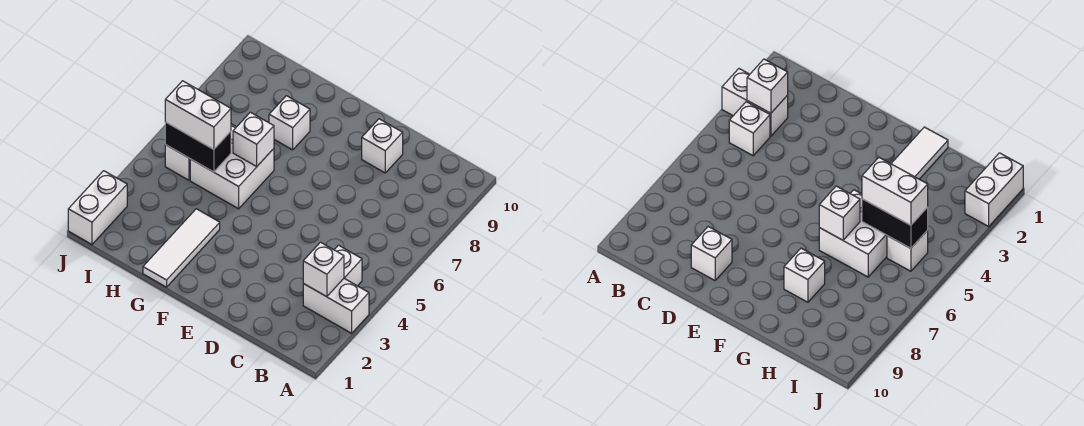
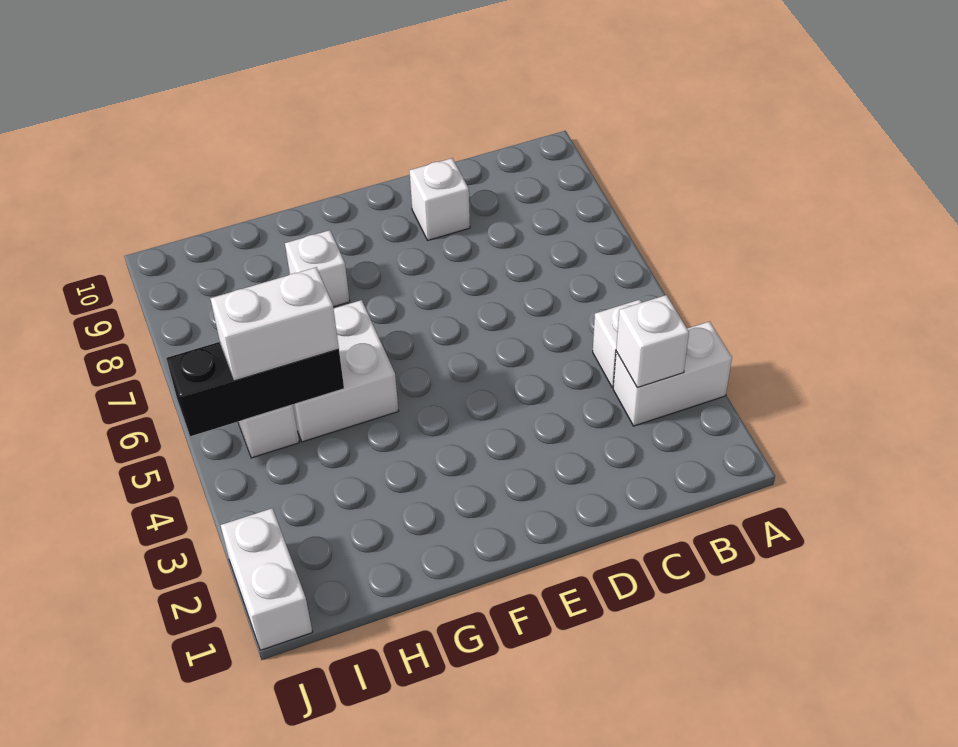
white tile G1:G3 level 1 -> none
white brick G6 level 2 -> none
black brick H5:I5 level 2 -> black brick H5:J5 level 2

